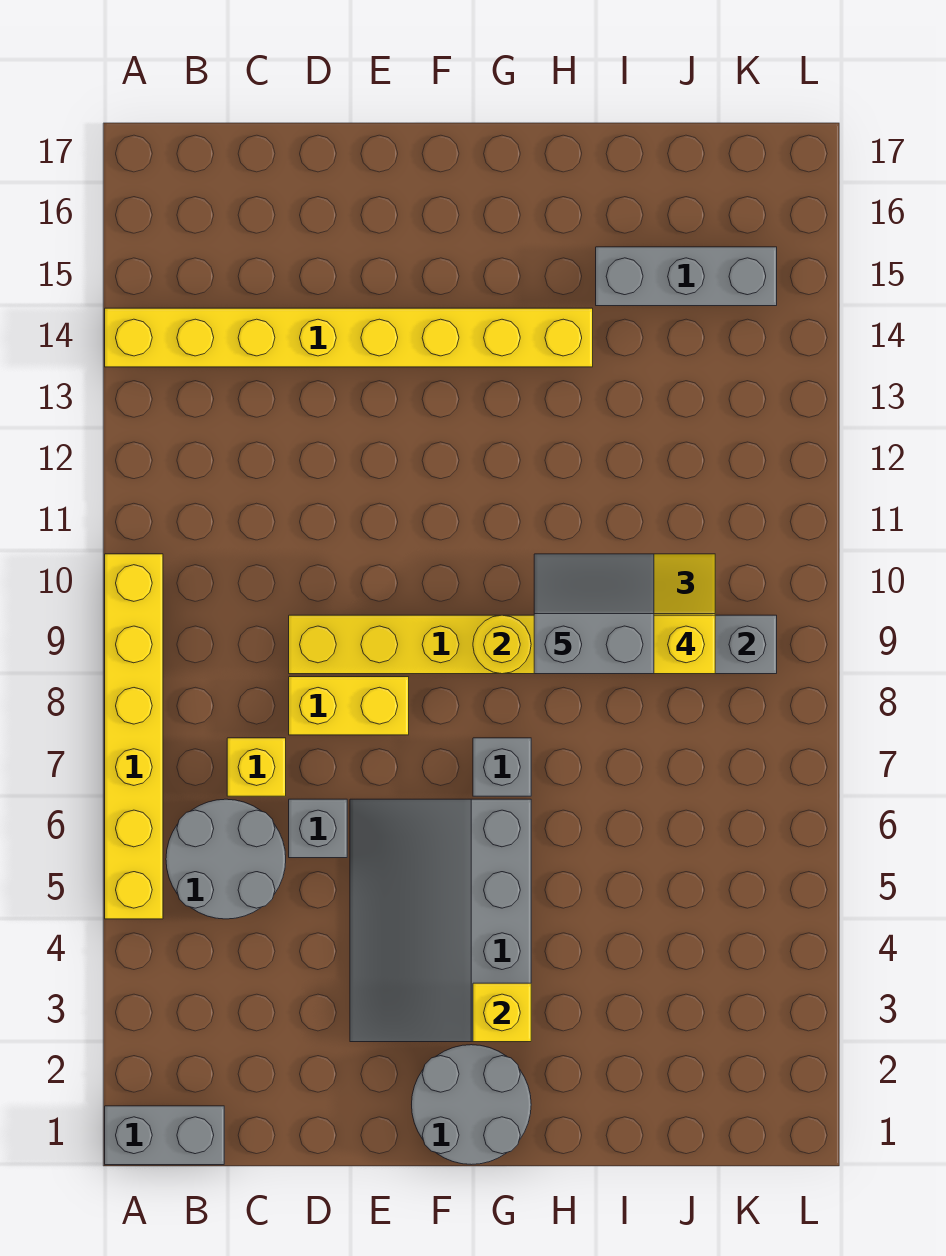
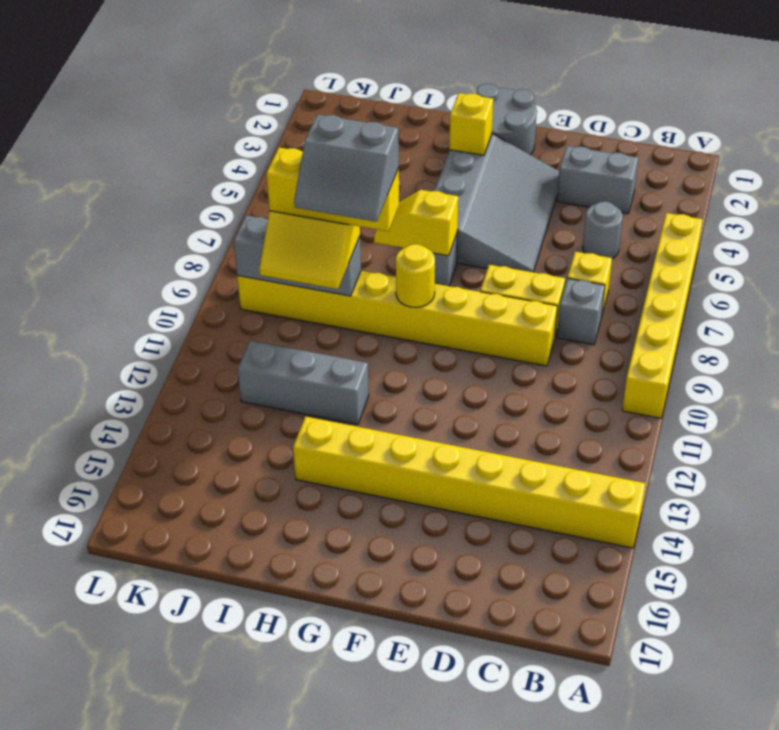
grey brick A1:B1 level 1 -> grey brick C3:D3 level 1
grey round brick B5:C6 level 1 -> grey round brick C5 level 1
grey brick D6 level 1 -> grey brick C8 level 1
none -> yellow slope G7:H7 level 2 top G
grey brick I15:K15 level 1 -> grey brick H12:J12 level 1

